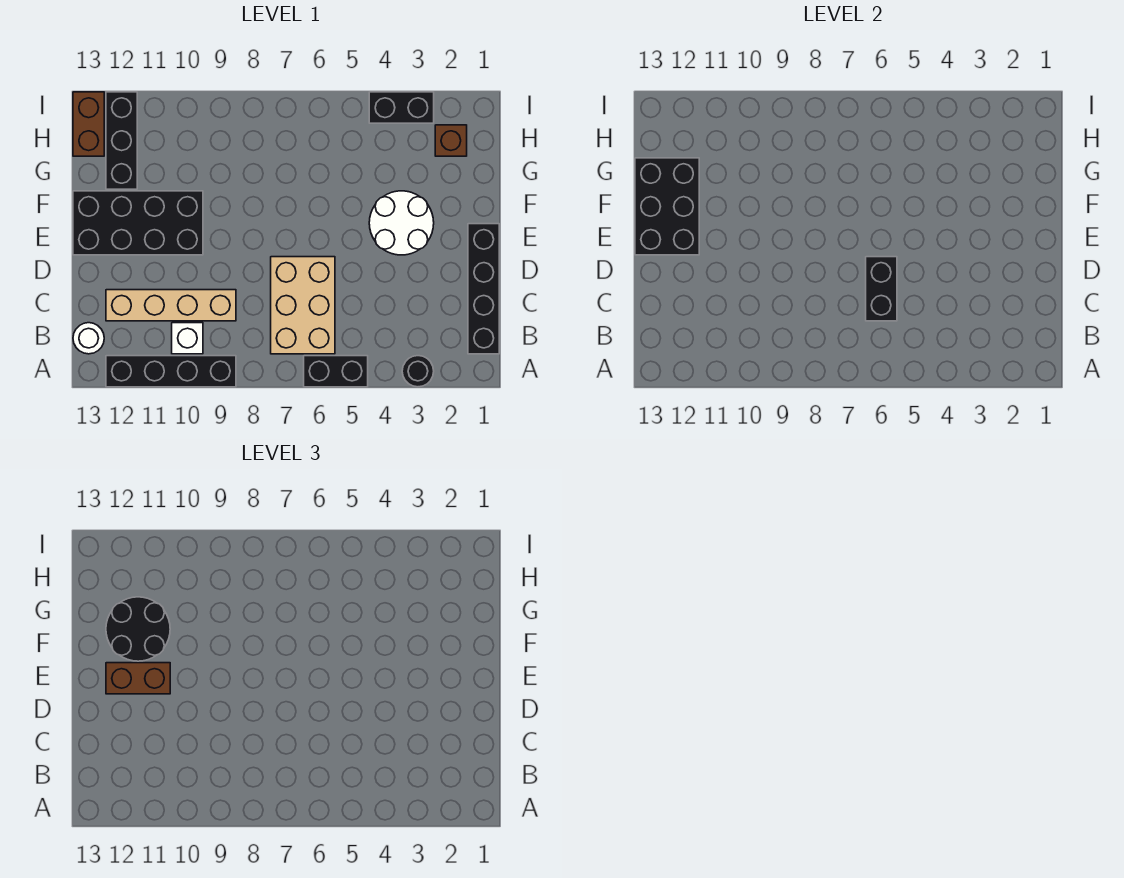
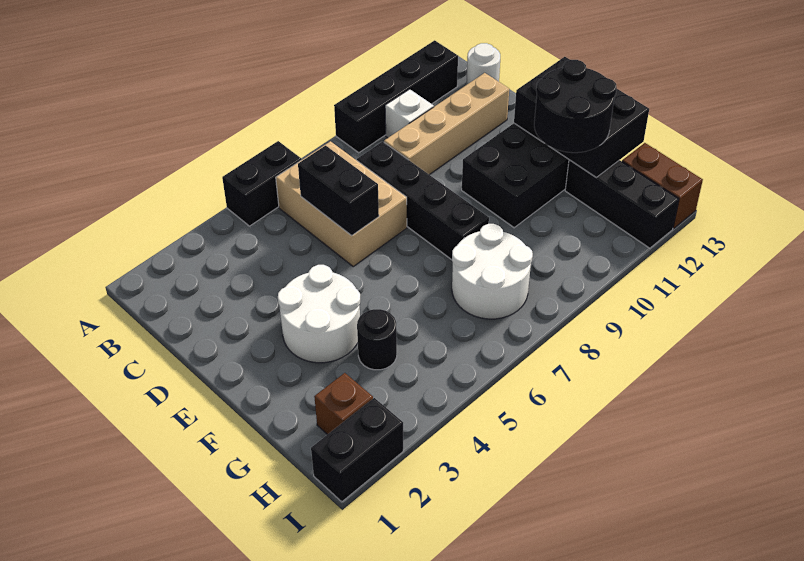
black round brick A3 level 1 -> black round brick G4 level 1
black brick B1:E1 level 1 -> black brick C8:F8 level 1
brown brick E11:E12 level 3 -> none
none -> white round brick G7:H8 level 1
black brick I3:I4 level 1 -> black brick I1:I2 level 1

